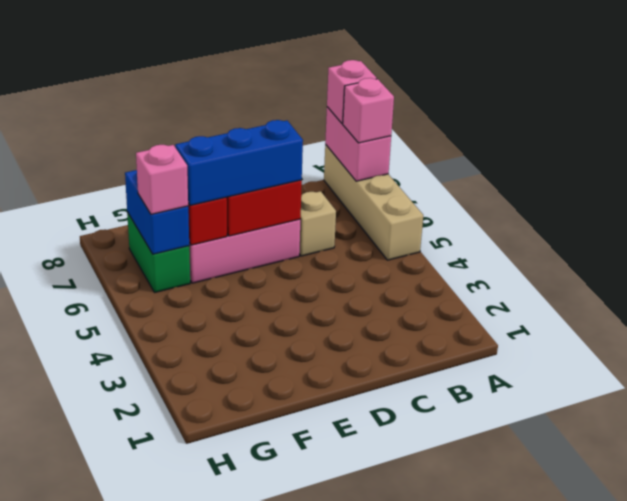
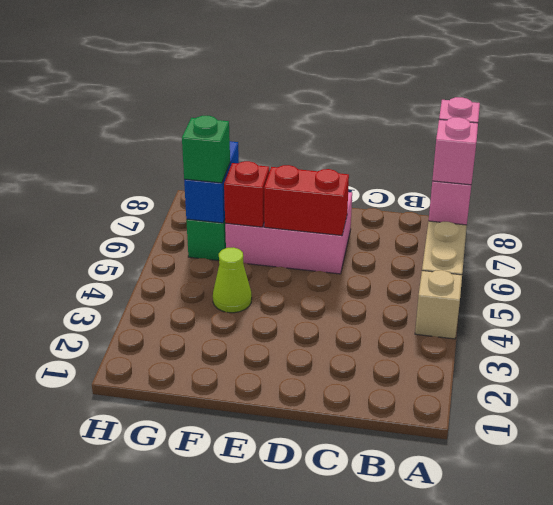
tan brick C6 level 1 -> tan brick A4 level 1
blue brick D6:F6 level 3 -> none
none -> lime cone F4 level 1
pink brick G6 level 3 -> green brick G6 level 3

